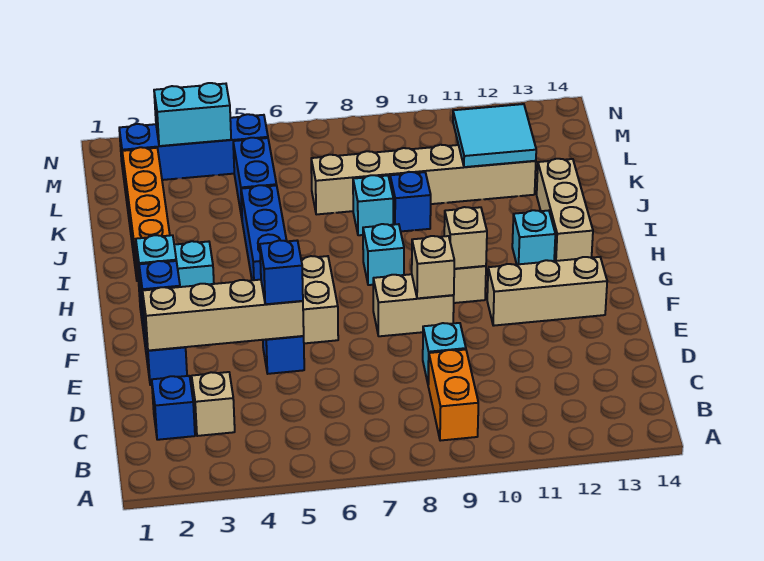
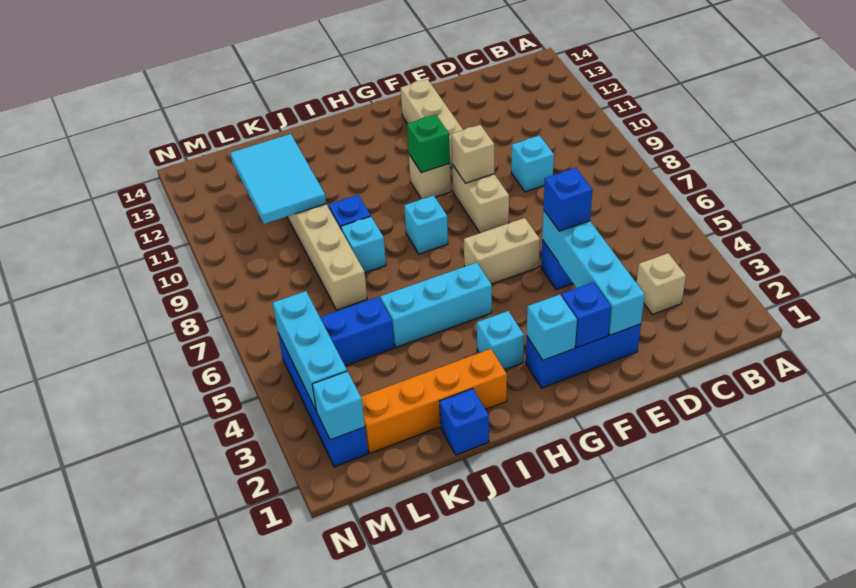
orange brick B9:C9 level 1 -> none
blue brick C2 level 1 -> blue brick J1 level 1
tan brick E2:E5 level 2 -> cyan brick E2:E5 level 2
tan brick G10 level 2 -> green brick G10 level 2
blue brick H5:J5 level 1 -> cyan brick H5:J5 level 1
cyan brick H12 level 1 -> cyan brick M2 level 2
tan brick H13:J13 level 1 -> none
cyan tile K11:L12 level 2 -> cyan tile K10:L12 level 2
cyan brick M3:M4 level 2 -> cyan brick M3:M5 level 2

